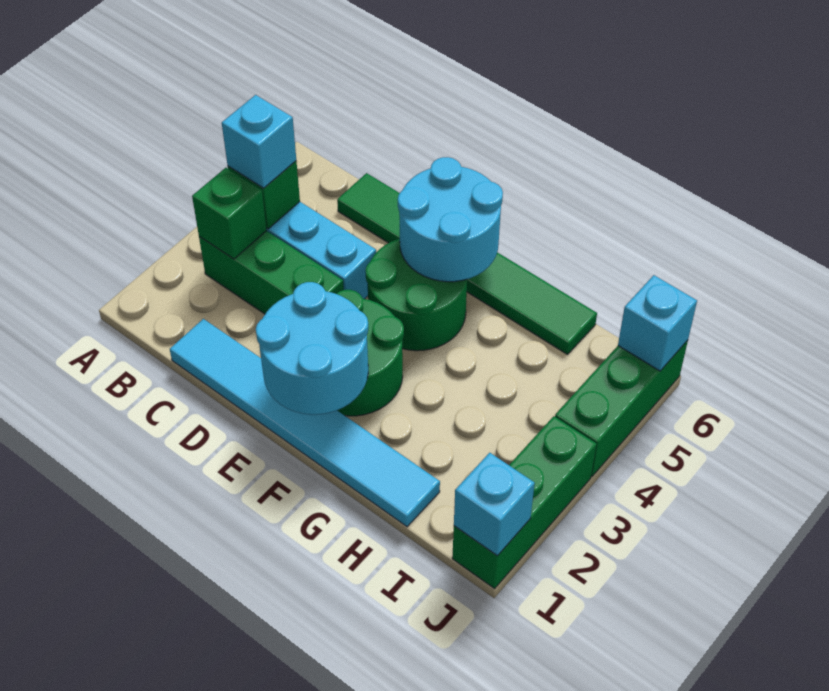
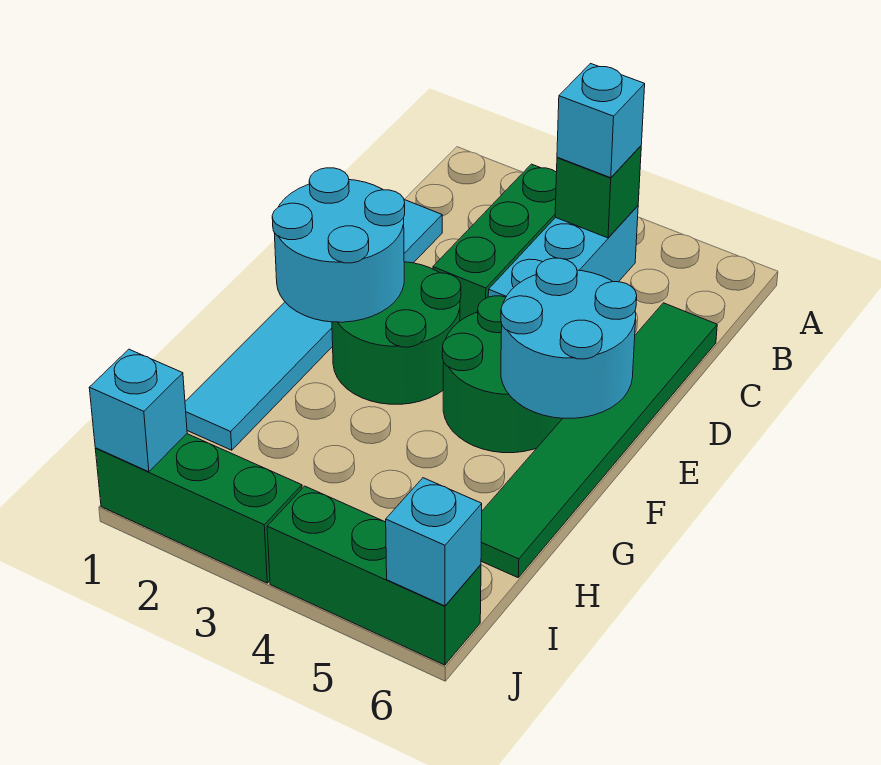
green brick B3 level 2 -> none

